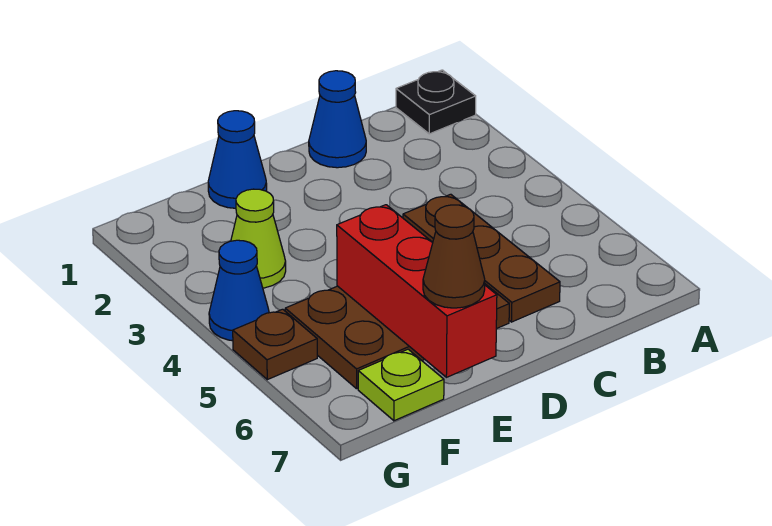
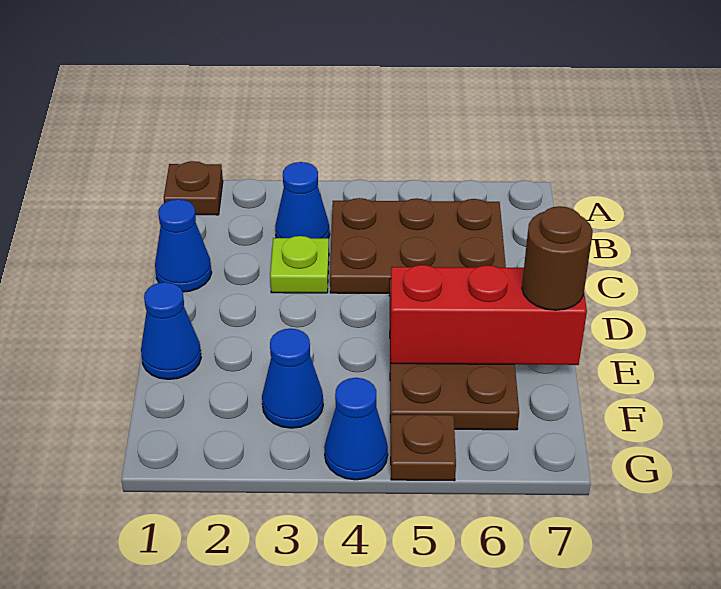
black plate A1 level 1 -> brown plate A1 level 1
none -> blue cone B3 level 1
brown plate C4:C6 level 1 -> brown plate B4:C6 level 1
brown cone E7 level 3 -> brown round brick E7 level 3
lime cone F3 level 1 -> blue cone F3 level 1
lime plate F7 level 1 -> lime plate C3 level 1

